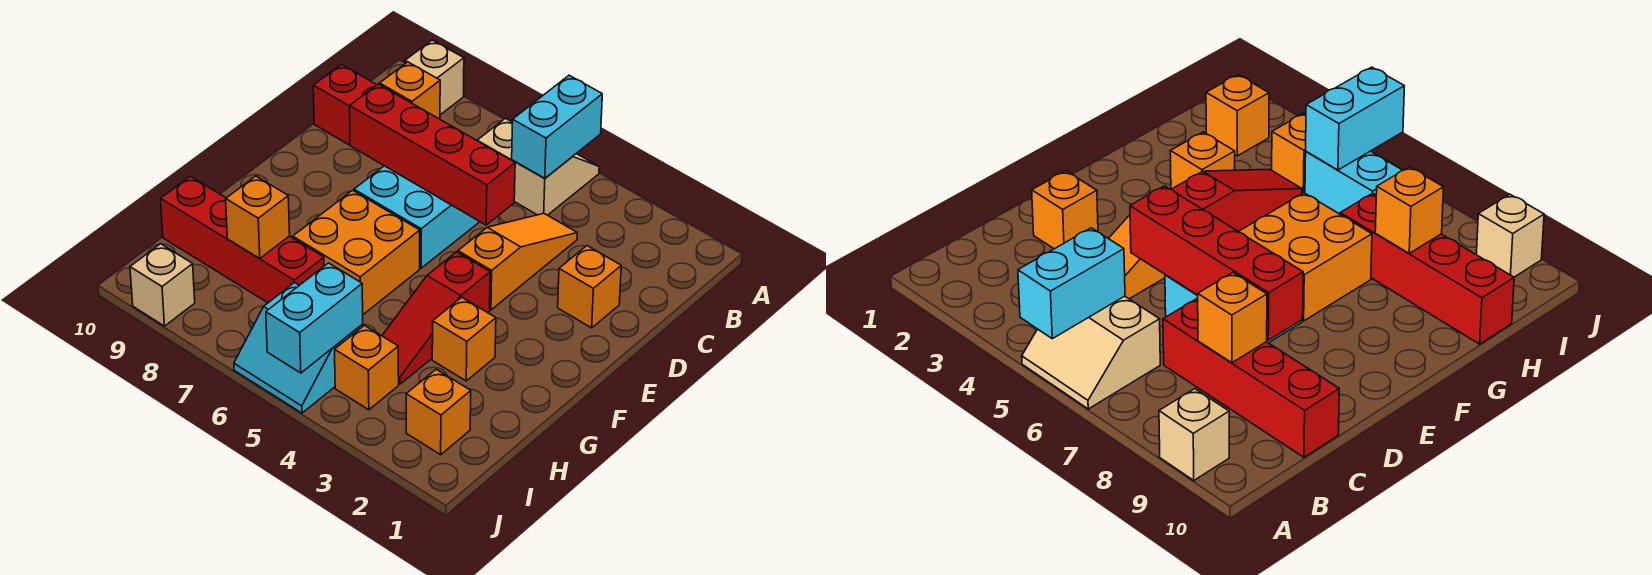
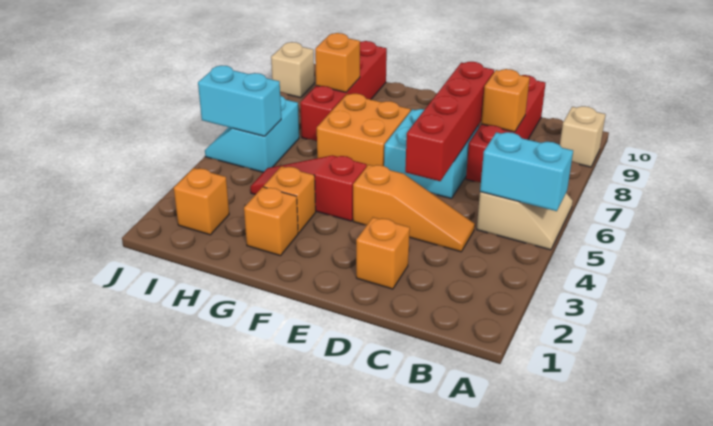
orange brick I4 level 1 -> orange brick G2 level 1

